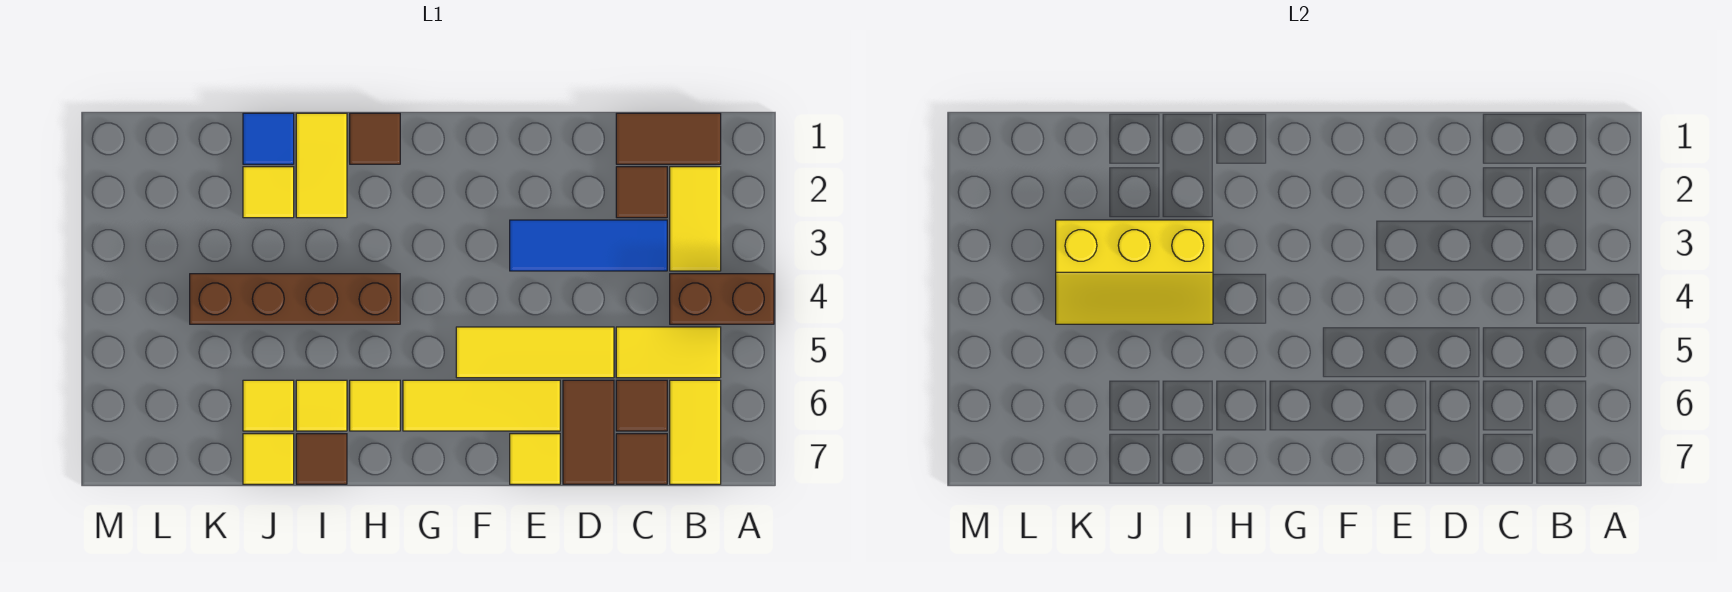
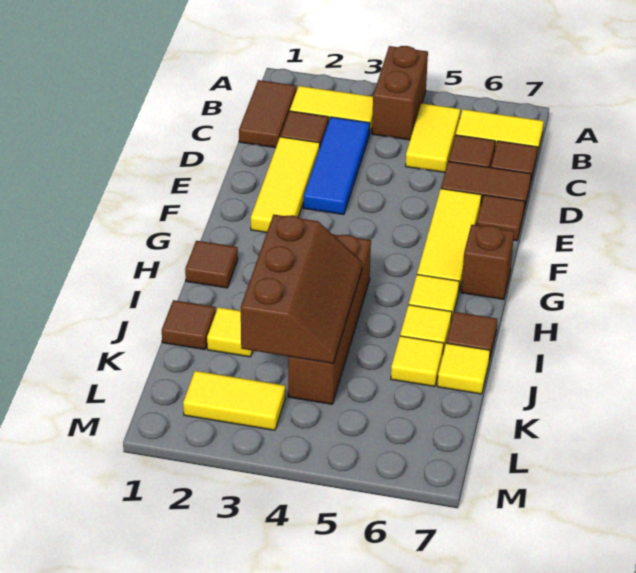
yellow tile D5:F5 level 1 -> yellow tile D2:F2 level 1
yellow tile E7 level 1 -> brown tile E7 level 1
none -> brown brick G7 level 1
yellow tile I1:I2 level 1 -> yellow tile L2:L3 level 1
yellow slope I3:K4 level 2 top 3 -> brown slope I3:K4 level 2 top 3
blue tile J1 level 1 -> brown tile J1 level 1

